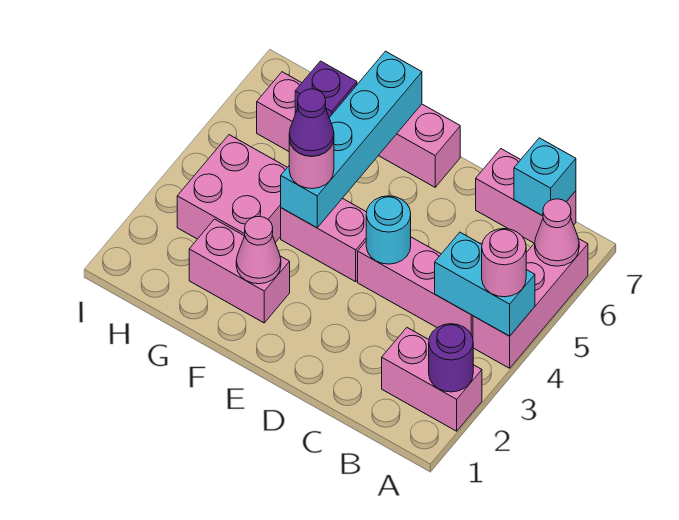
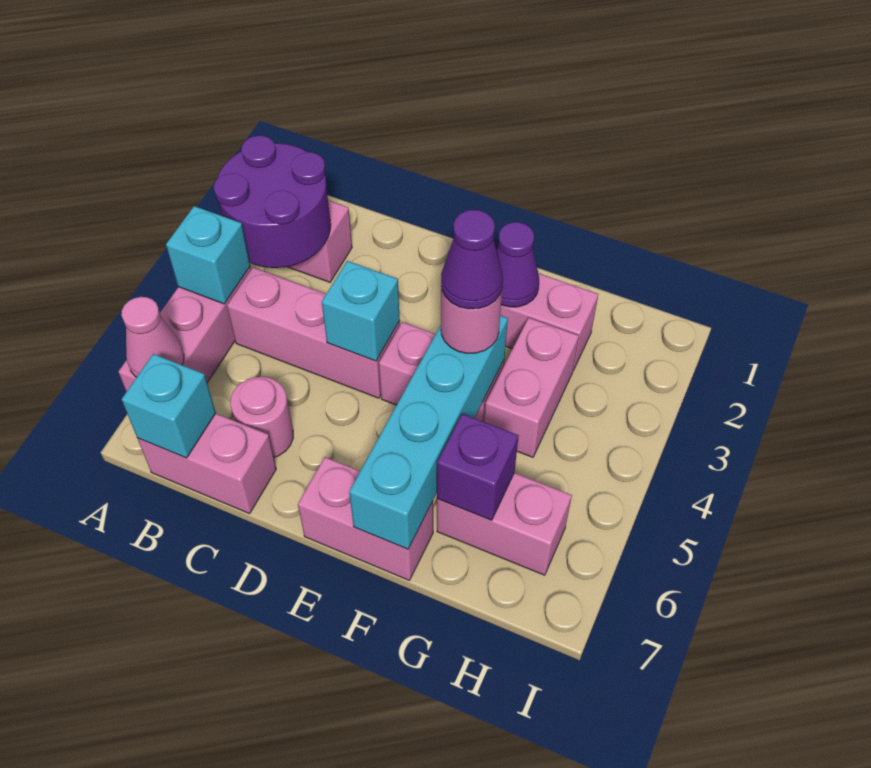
purple round brick A2 level 2 -> purple round brick A2:B3 level 2
cyan brick A4:B4 level 2 -> cyan brick A4 level 2
pink round brick A4 level 3 -> pink round brick C6 level 1
cyan round brick D4 level 2 -> cyan brick D4 level 2
pink cone F2 level 2 -> purple cone F2 level 2
pink brick G3:H4 level 1 -> pink brick G3:G4 level 1

